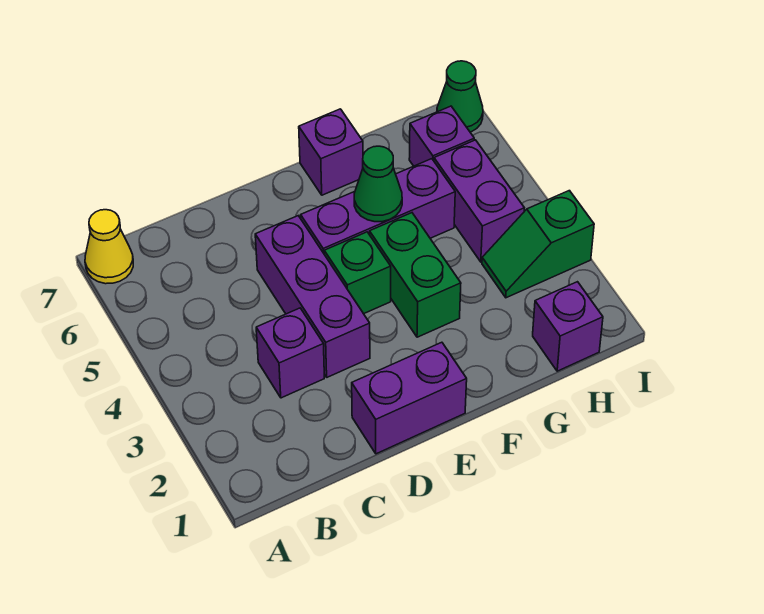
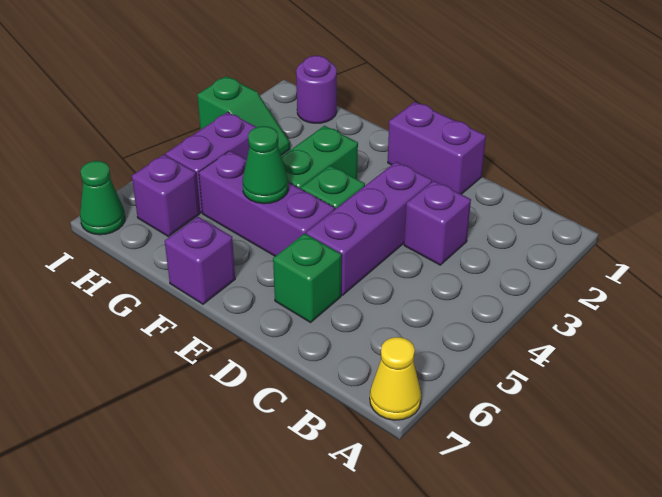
none -> green brick D6 level 1
purple brick H1 level 1 -> purple round brick H1 level 1

